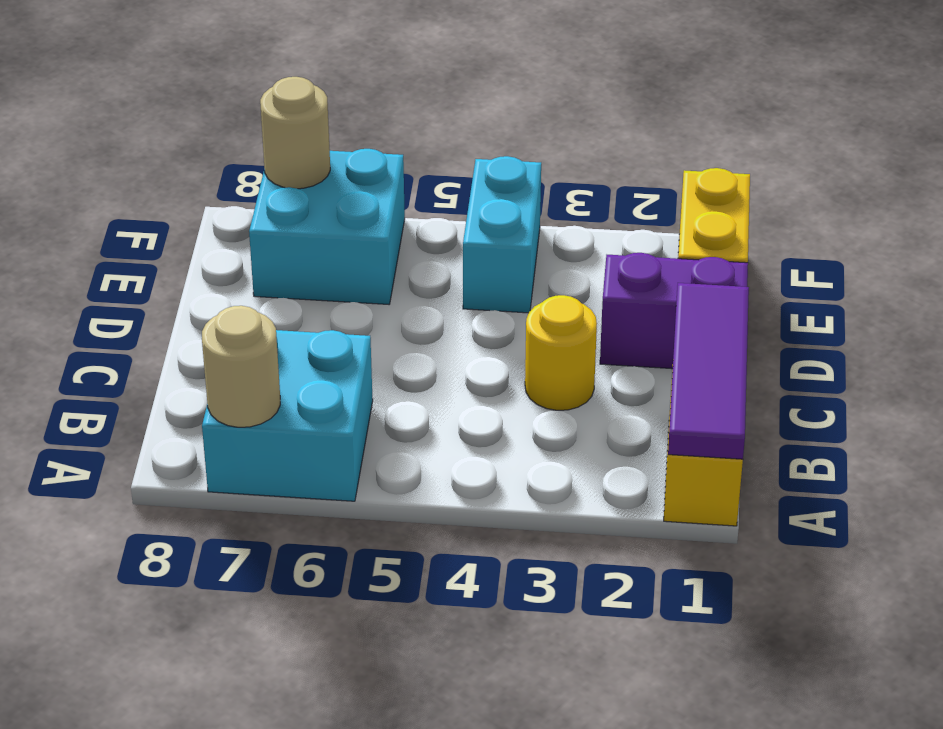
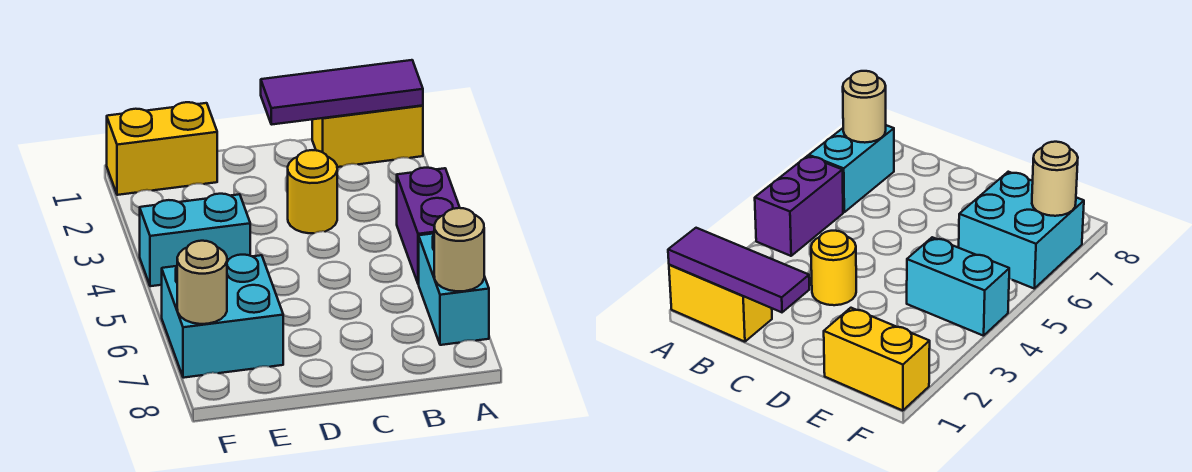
cyan brick A6:B7 level 1 -> cyan brick A6:A7 level 1
purple brick D1:D2 level 1 -> purple brick A4:A5 level 1

